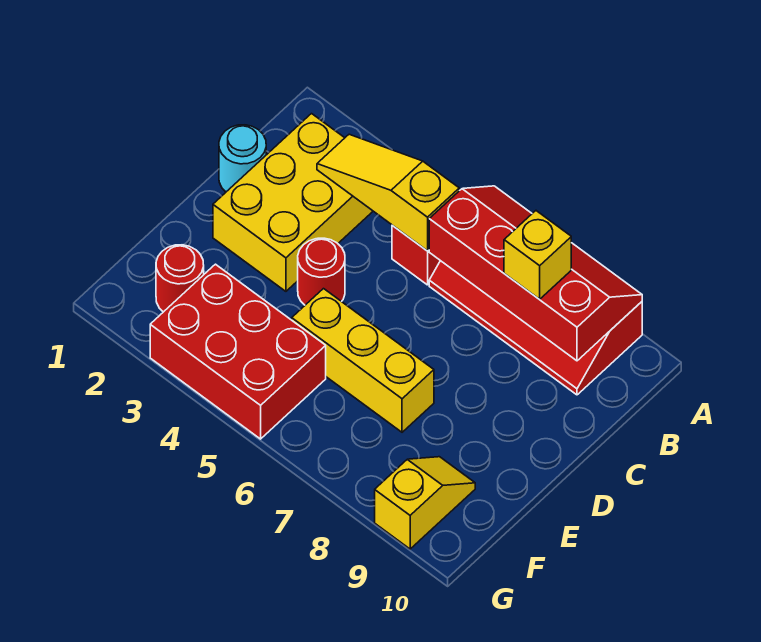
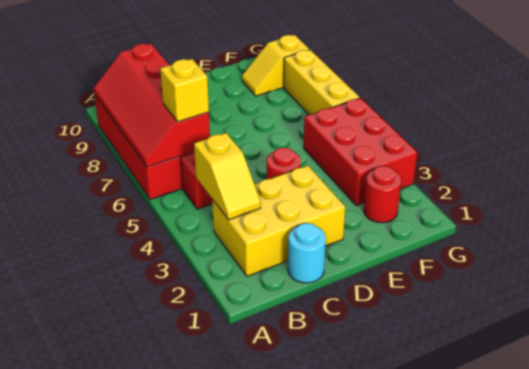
yellow slope B3:B5 level 2 top 5 -> yellow slope B3:B4 level 2 top 4
yellow brick B8 level 3 -> yellow brick B6 level 3
yellow brick E5:E7 level 1 -> yellow brick G6:G8 level 1

